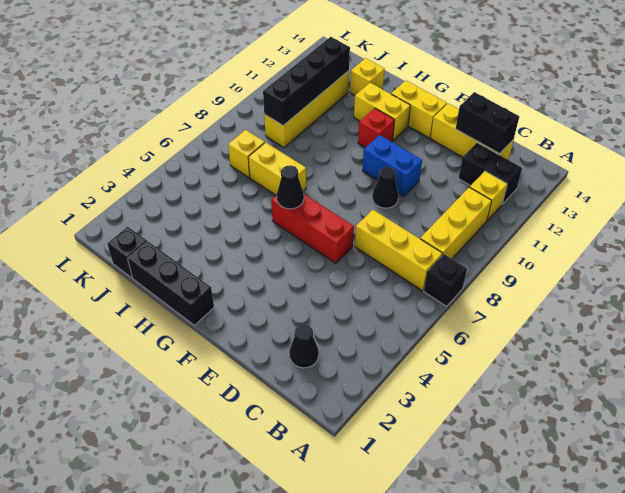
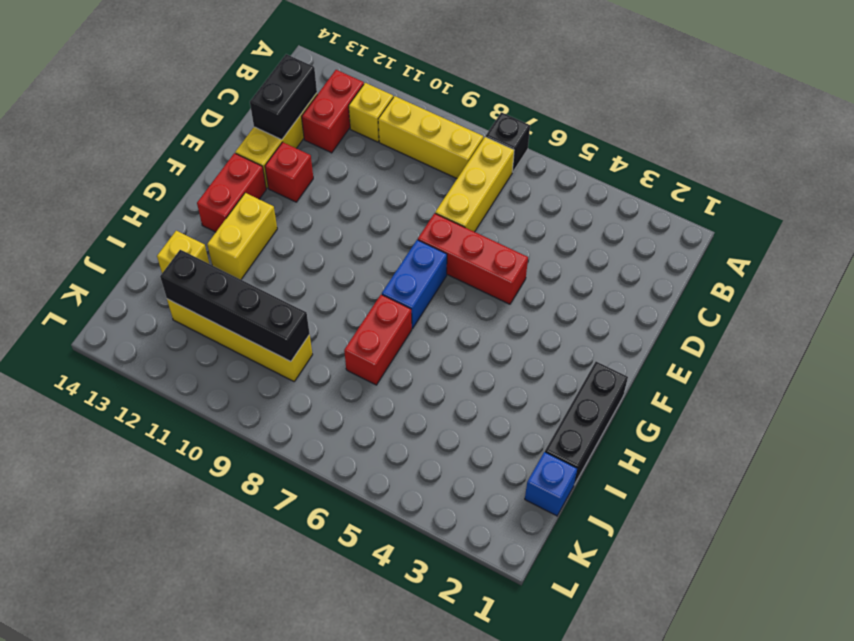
black brick B12:C12 level 1 -> red brick B12:C12 level 1
black cone C2 level 1 -> none
red brick E6:G6 level 1 -> red brick E5:E7 level 1
black cone E9 level 1 -> none
blue brick E10:F10 level 1 -> blue brick F7:G7 level 1
yellow brick F13:G13 level 1 -> red brick F13:G13 level 1
black cone G6 level 2 -> none
red brick G11 level 1 -> red brick E12 level 1
yellow brick H7:I7 level 1 -> red brick H7:I7 level 1
black brick J1 level 1 -> blue brick J1 level 1
yellow brick J7 level 1 -> none

